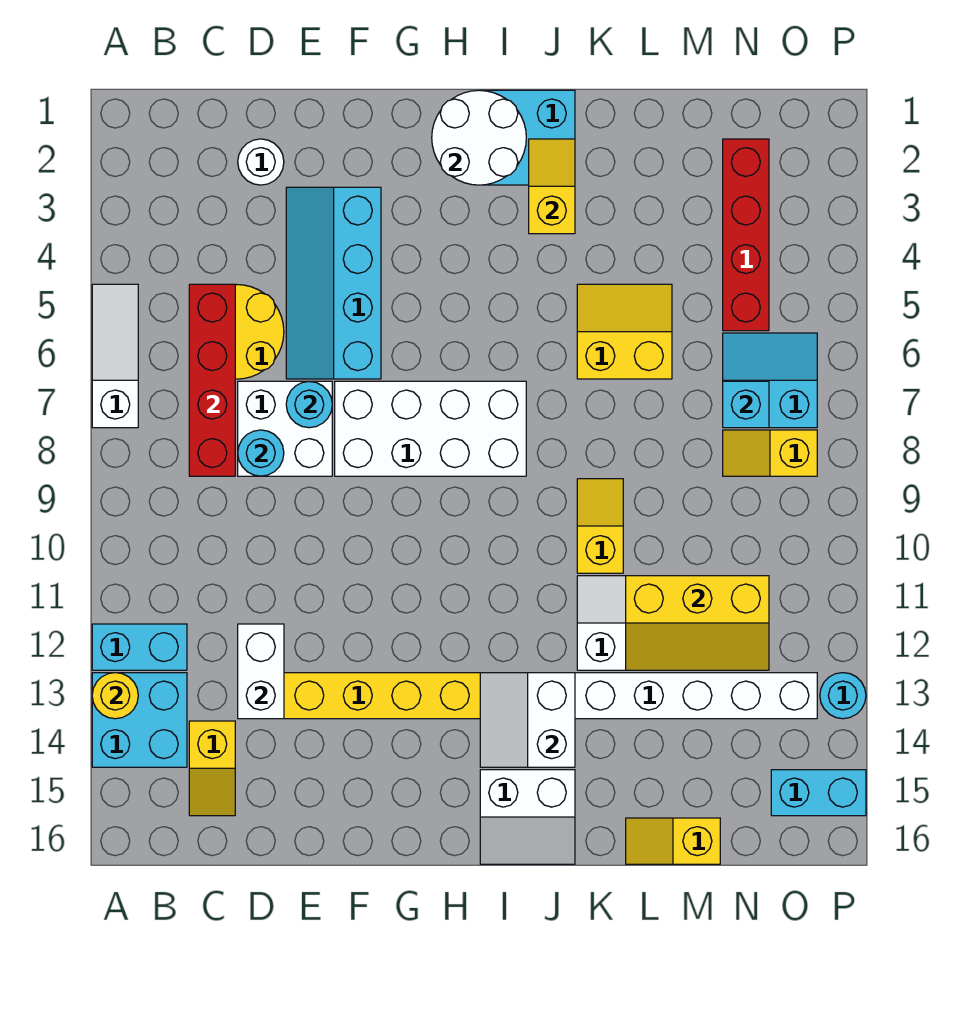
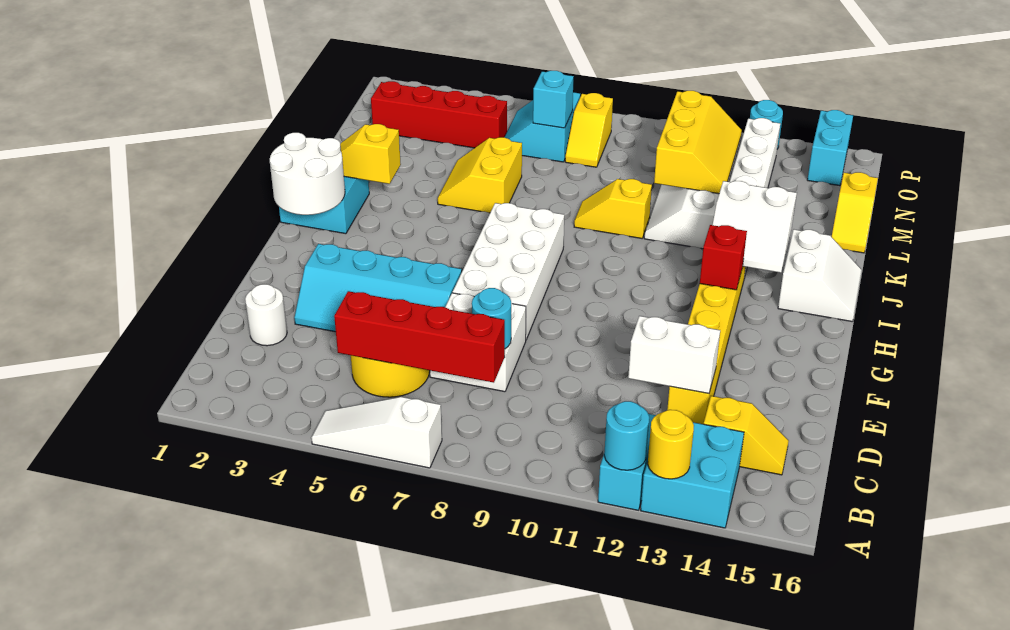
cyan round brick E7 level 2 -> cyan round brick A12 level 2
none -> red brick H13 level 2

